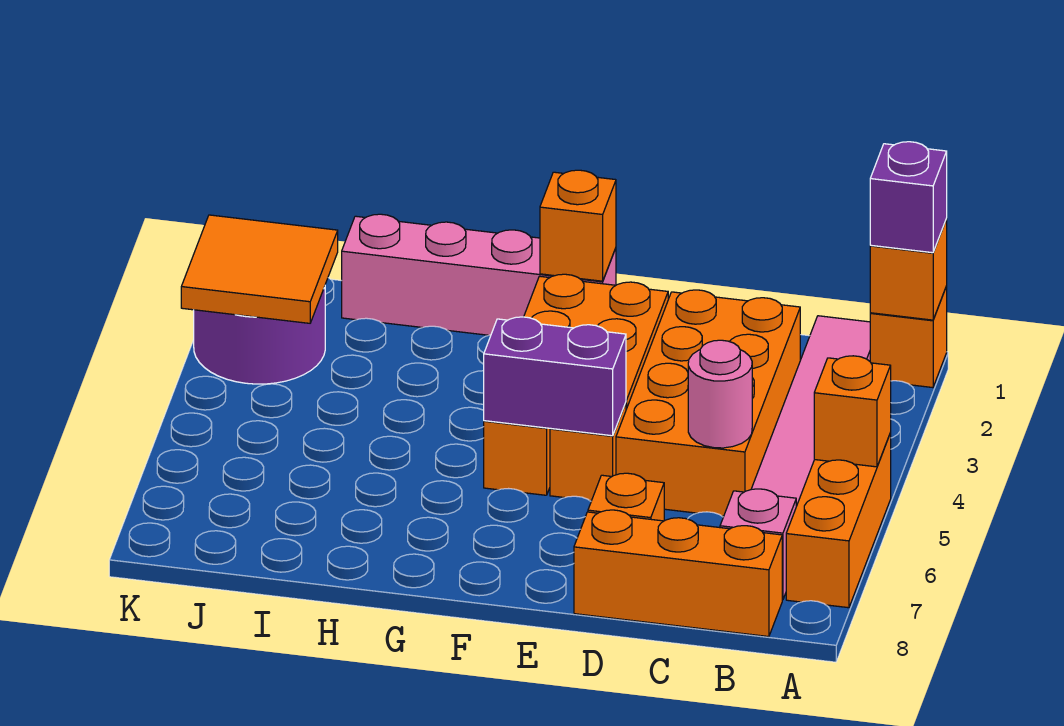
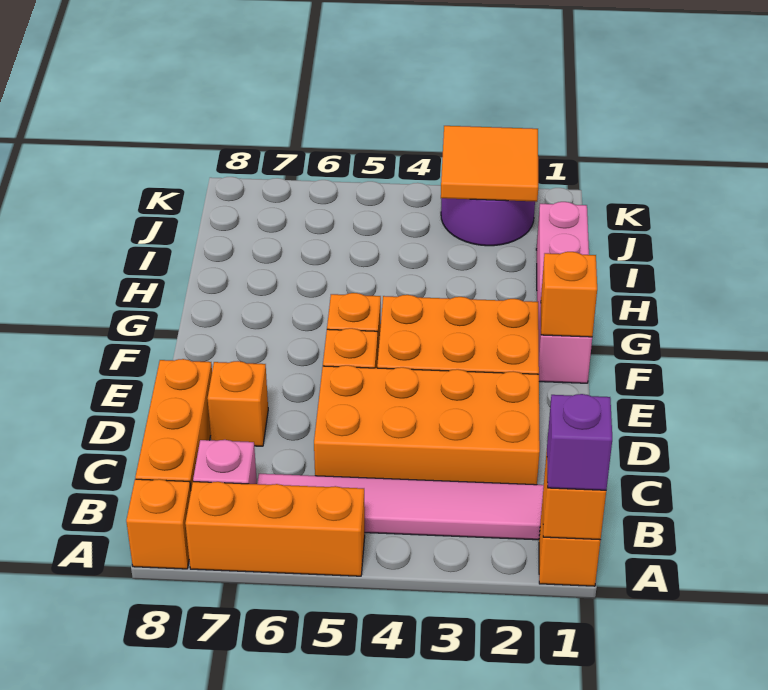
orange brick A5 level 2 -> orange brick A8 level 1
pink round brick C5 level 2 -> none
purple brick E5:F5 level 2 -> none

